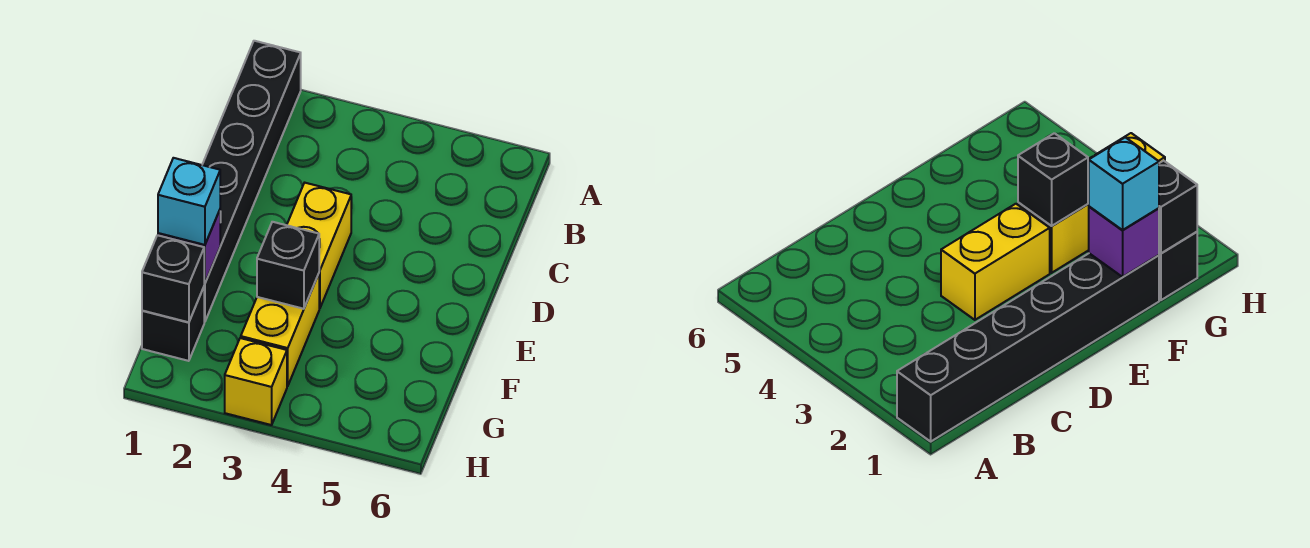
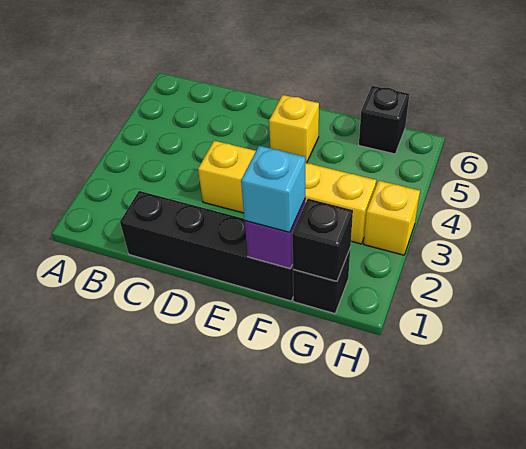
black brick A1:F1 level 1 -> black brick C1:F1 level 1
none -> yellow brick E5 level 1
black brick F3 level 2 -> black brick G6 level 1

